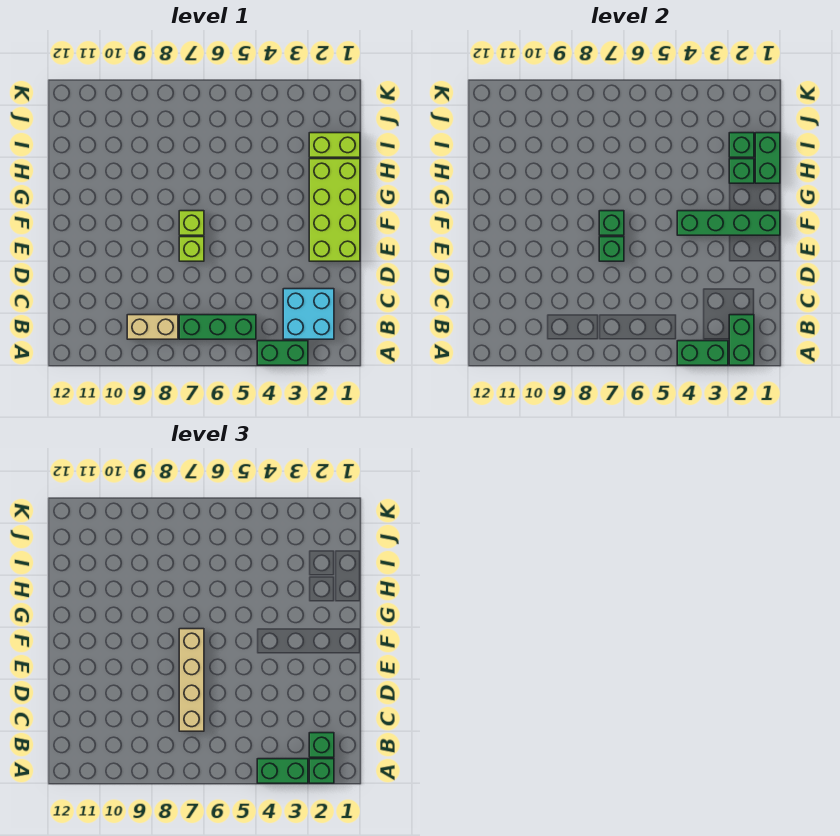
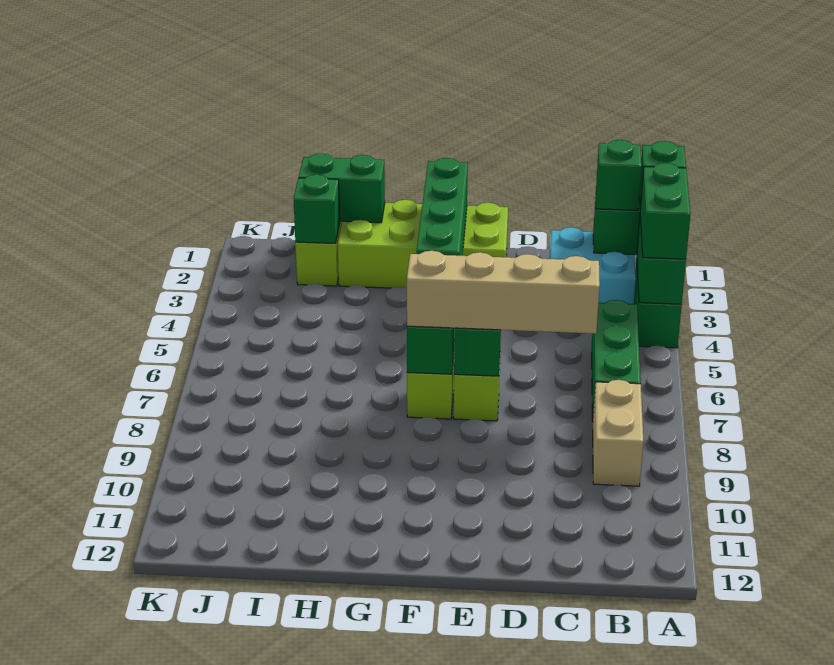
green brick H2 level 2 -> none

